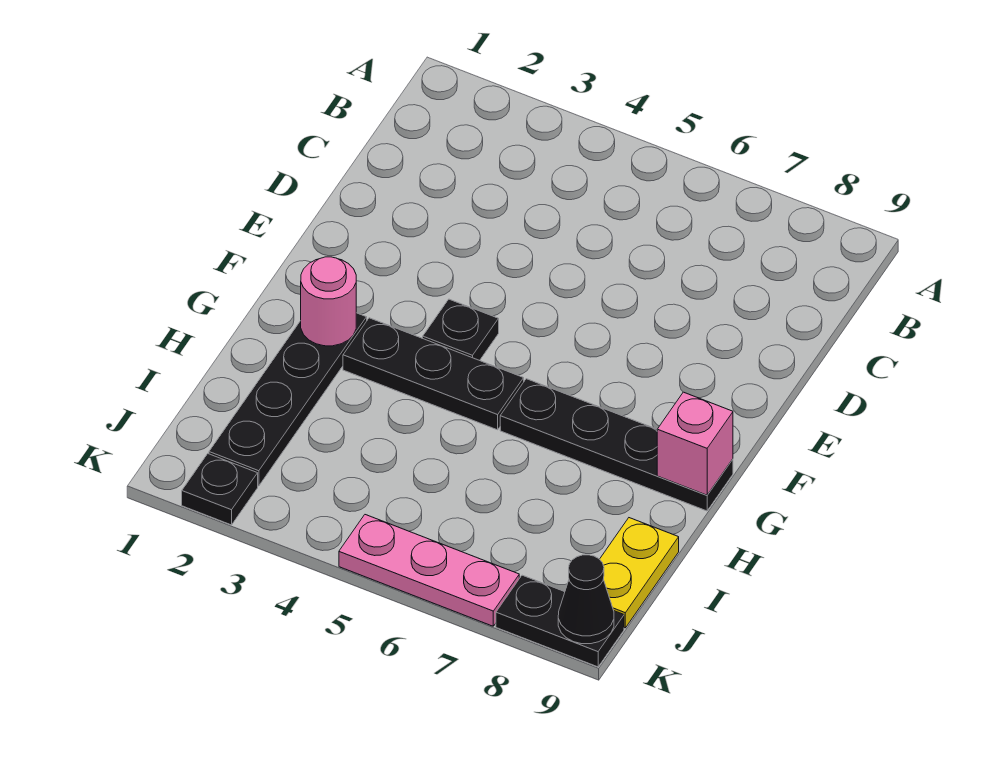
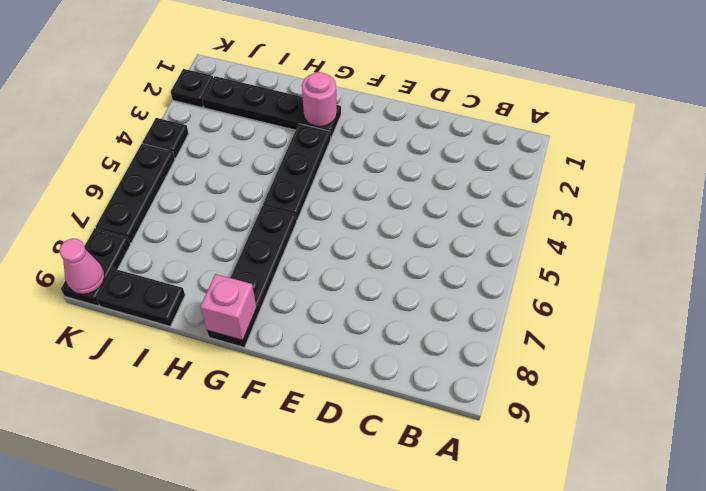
black plate F4 level 1 -> black plate K4 level 1
yellow plate I9:J9 level 1 -> black plate I9:J9 level 1
pink plate K5:K7 level 1 -> black plate K5:K7 level 1
black cone K9 level 2 -> pink cone K9 level 2

